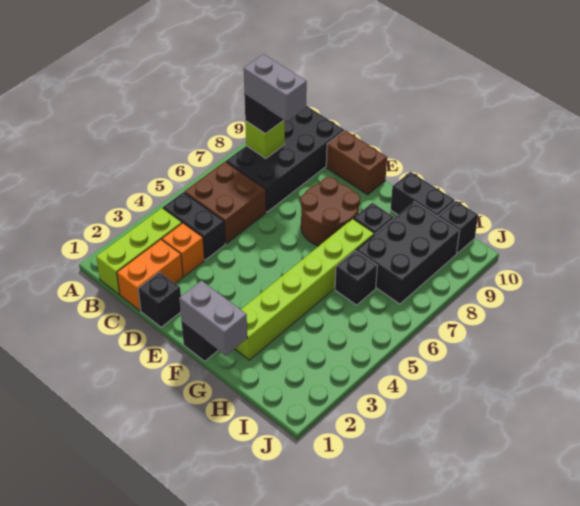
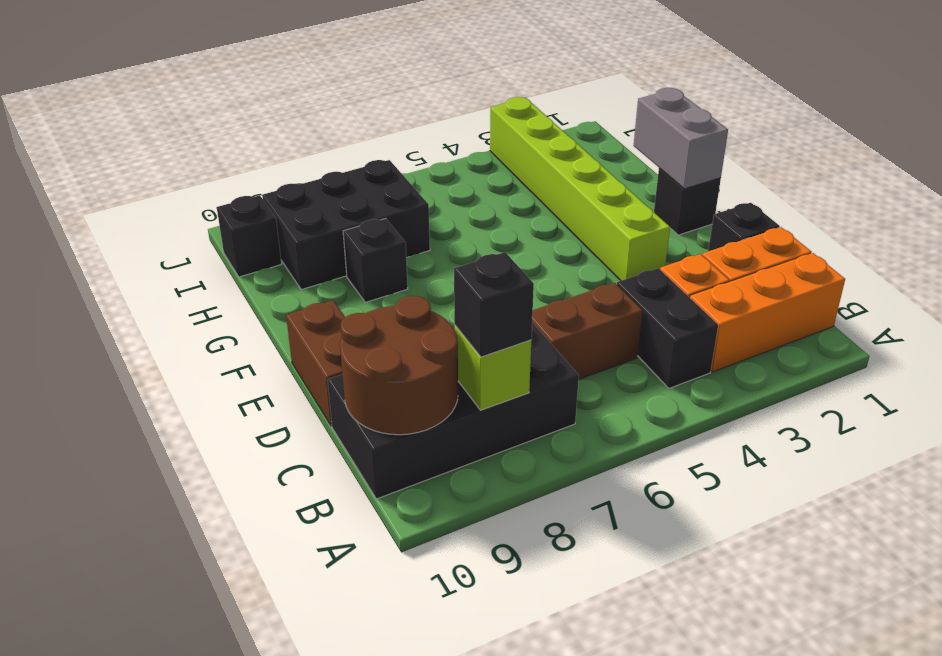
lime brick B1:B3 level 1 -> orange brick B1:B3 level 1
brown brick B5:C6 level 1 -> brown brick C5:C6 level 1
grey brick B8:C8 level 4 -> none
brown round brick E7:F8 level 1 -> brown round brick B9:C10 level 2
lime brick G2:G7 level 1 -> lime brick E3:J3 level 1
black brick G10:H10 level 1 -> none
black brick H6 level 1 -> none

